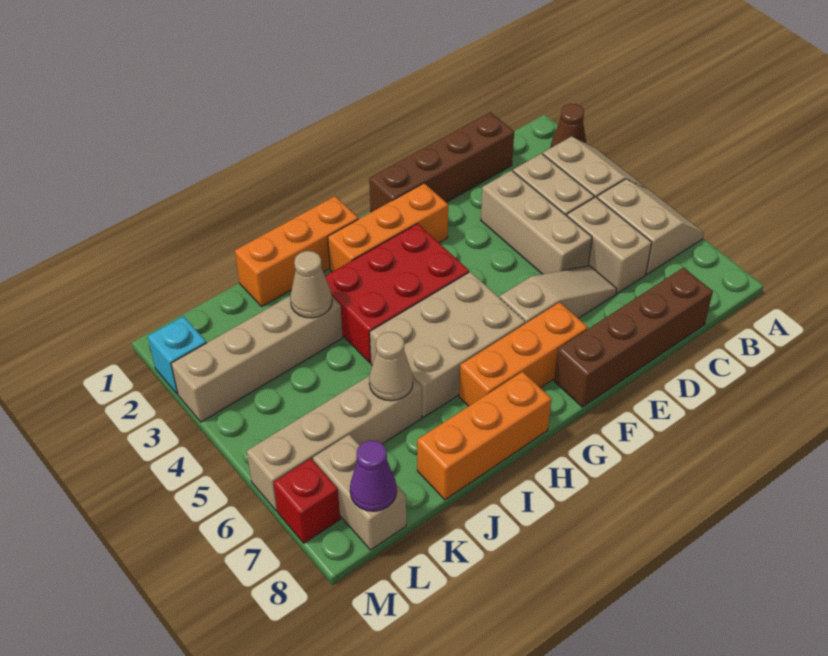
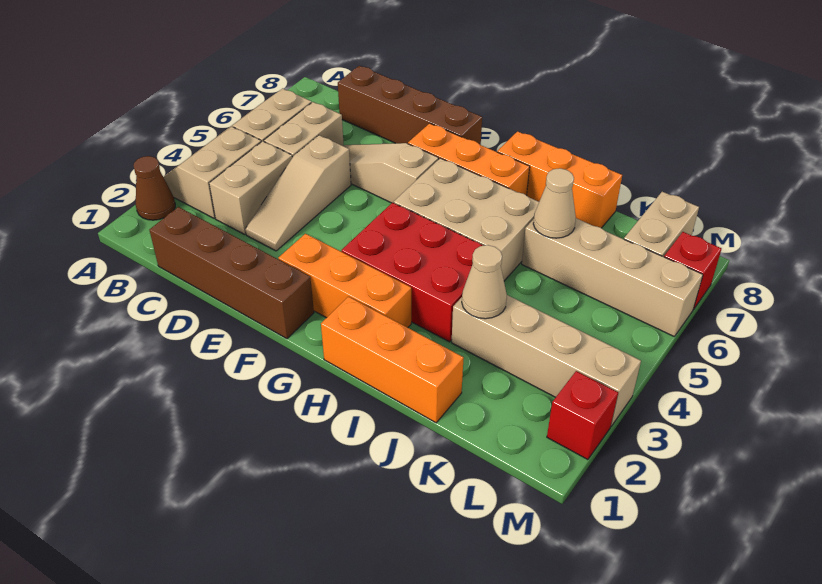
tan brick D3:D5 level 1 -> tan slope D3:D5 level 1 top 5
purple cone L8 level 2 -> none
cyan brick M2 level 1 -> red brick M2 level 1

